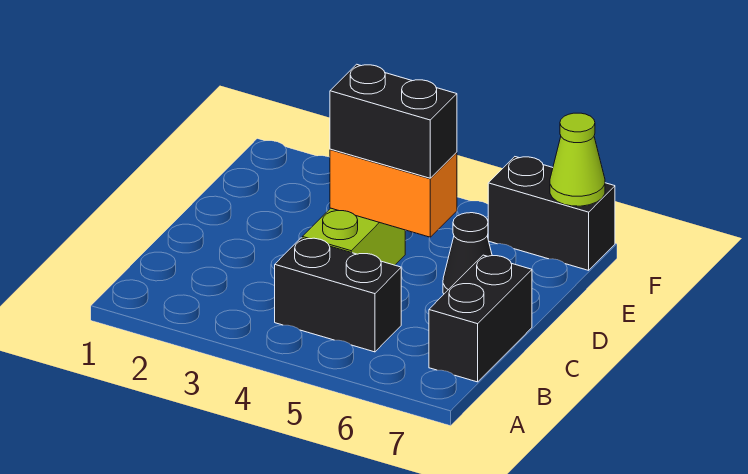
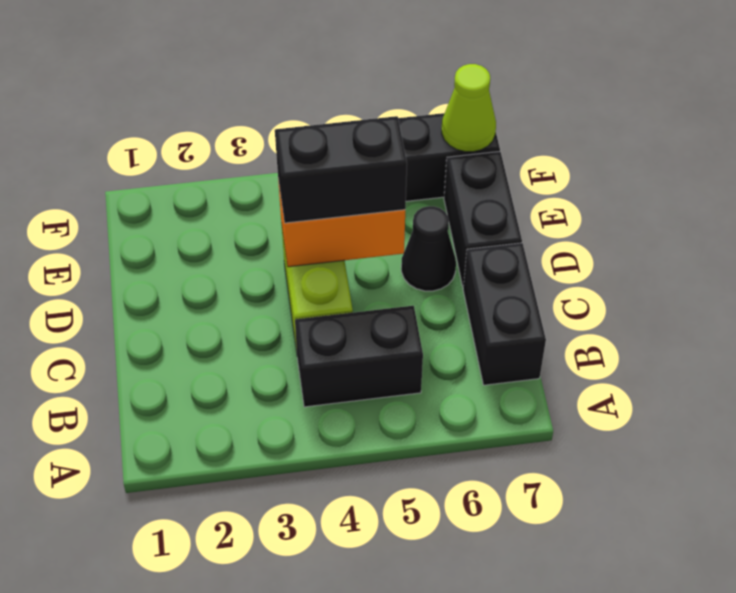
none -> black brick D7:E7 level 1

